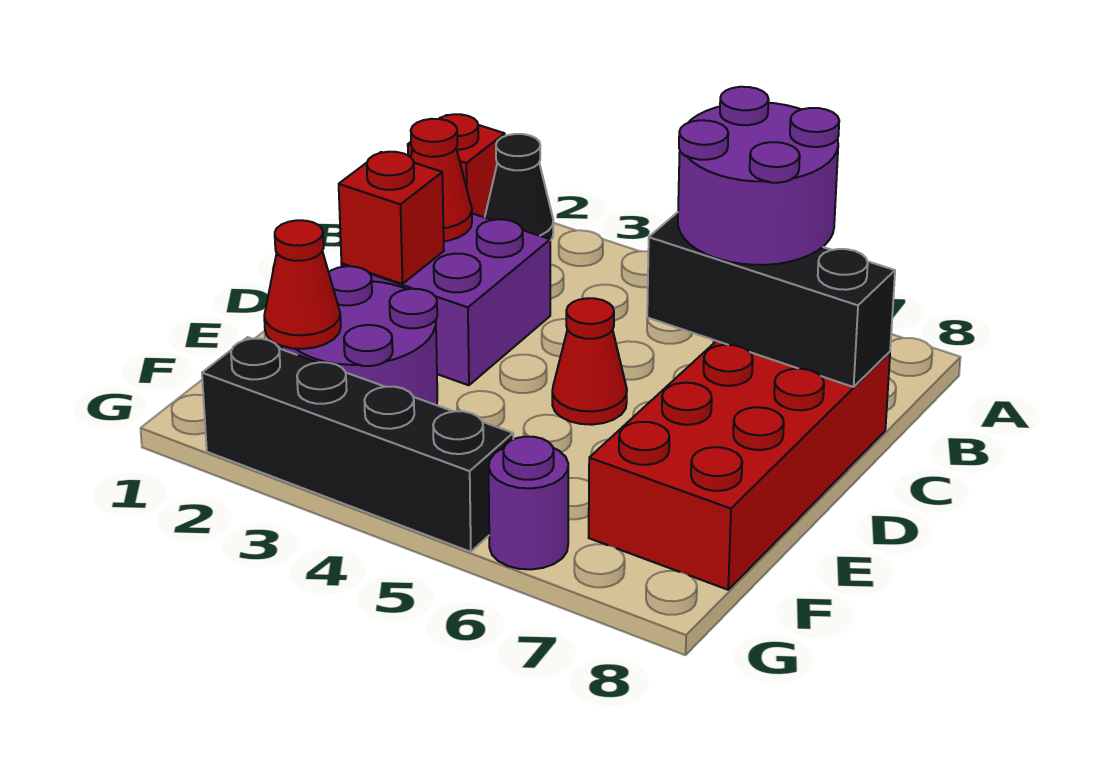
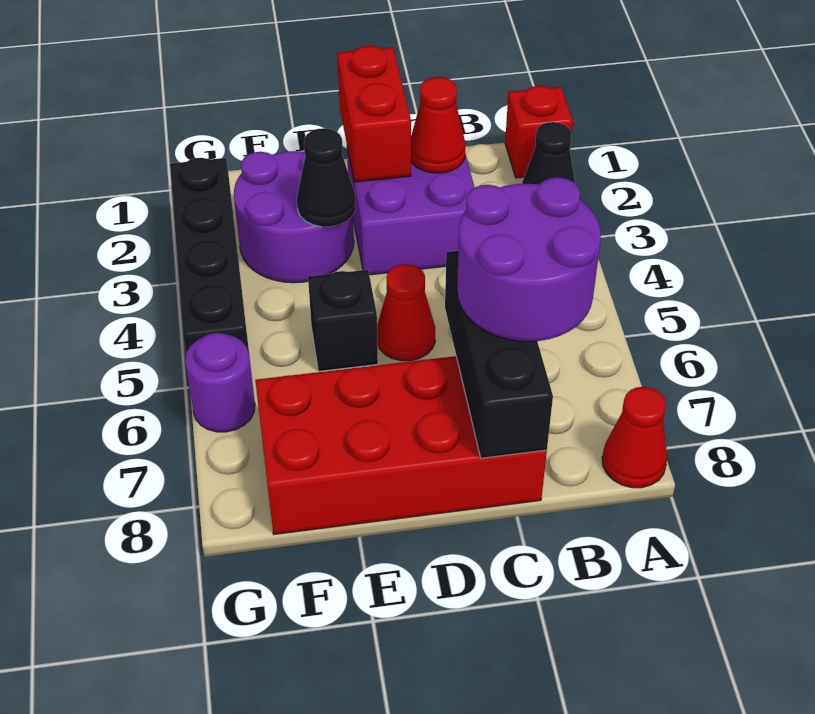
red brick D2 level 2 -> red brick D1:D2 level 2
none -> black cone E3 level 2
none -> black brick E5 level 1
red cone F2 level 2 -> red cone A8 level 1

